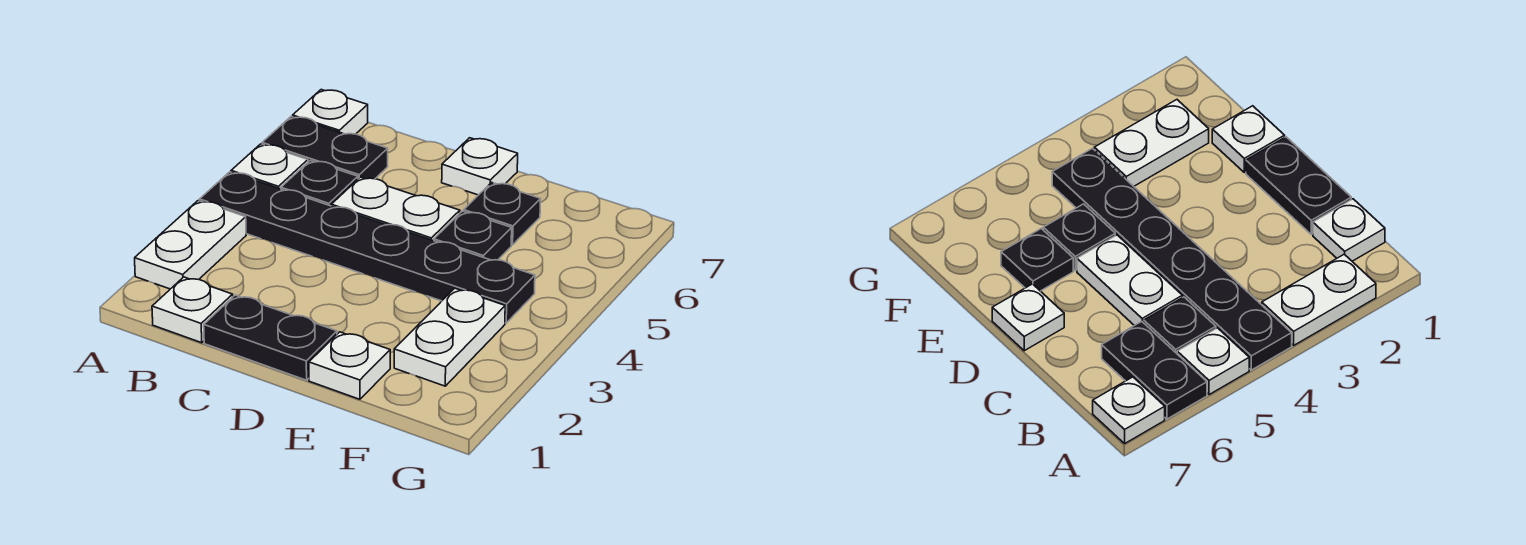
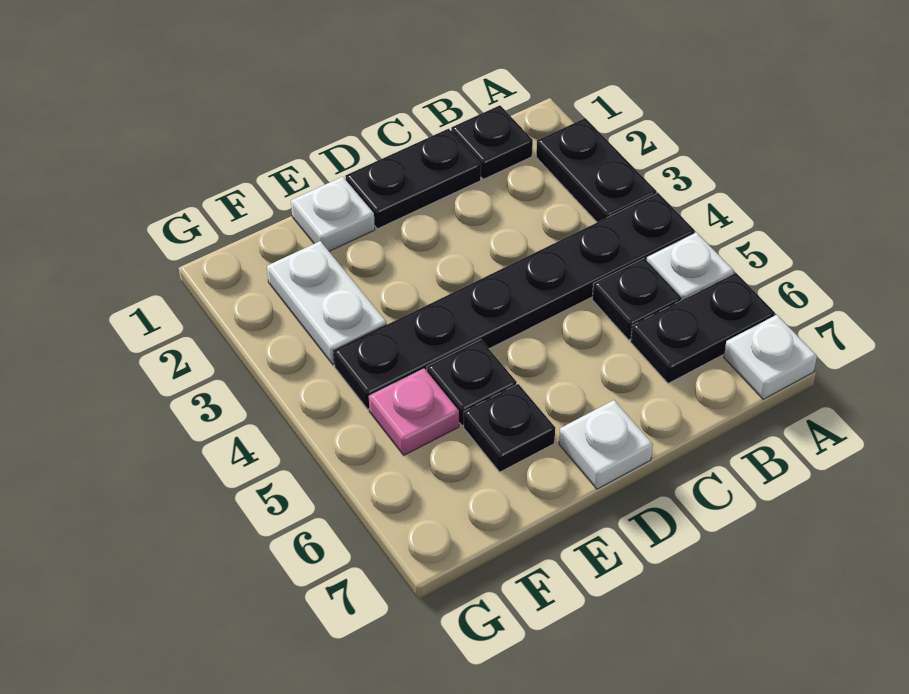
white plate A2:A3 level 1 -> black plate A2:A3 level 1
white plate B1 level 1 -> black plate B1 level 1
white plate C5:D5 level 1 -> none
none -> pink plate F5 level 1

